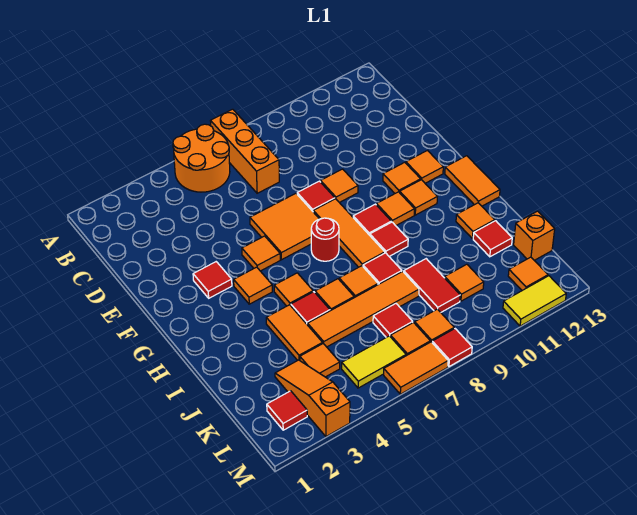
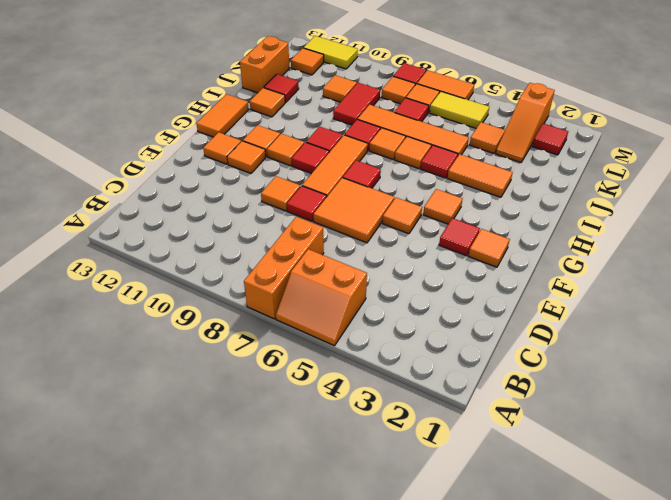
orange round brick A5:B6 level 1 -> orange slope A5:B6 level 1 top B
red round brick G7 level 1 -> red tile G7 level 1
orange tile H5 level 1 -> orange tile F2 level 1
orange tile I4:J4 level 1 -> orange tile I3:I4 level 1
orange brick K13 level 1 -> orange brick J13:K13 level 1

